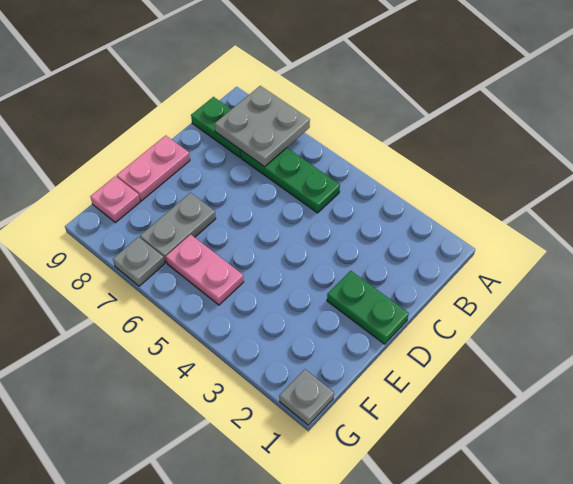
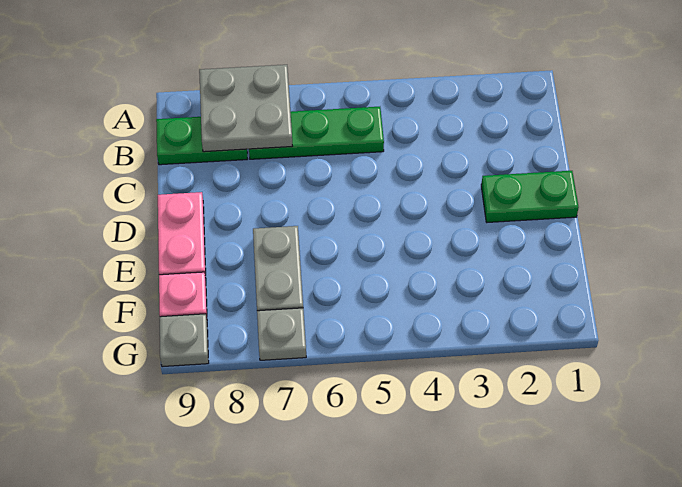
pink plate F5:F6 level 1 -> none
grey plate G1 level 1 -> grey plate G9 level 1

